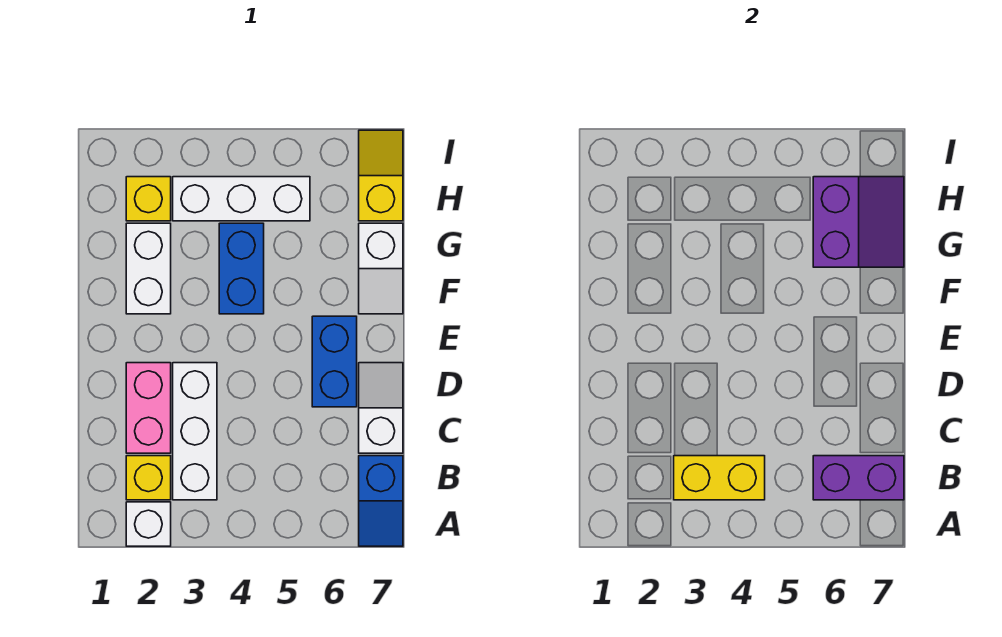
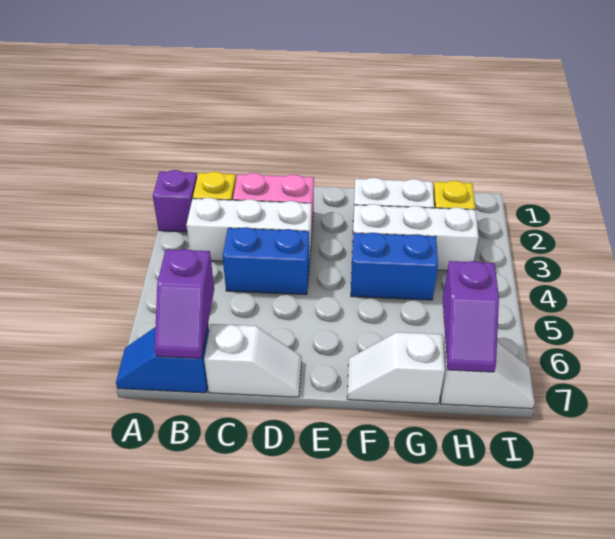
white brick A2 level 1 -> purple brick A2 level 1
yellow brick B3:B4 level 2 -> none
purple brick B6:B7 level 2 -> purple slope B6:B7 level 2 top 6
blue brick D6:E6 level 1 -> blue brick C4:D4 level 1
purple slope G6:H7 level 2 top 6 -> purple slope H6:H7 level 2 top 6
white brick H3:H5 level 1 -> white brick F3:H3 level 1
yellow slope H7:I7 level 1 top H -> white slope H7:I7 level 1 top H

